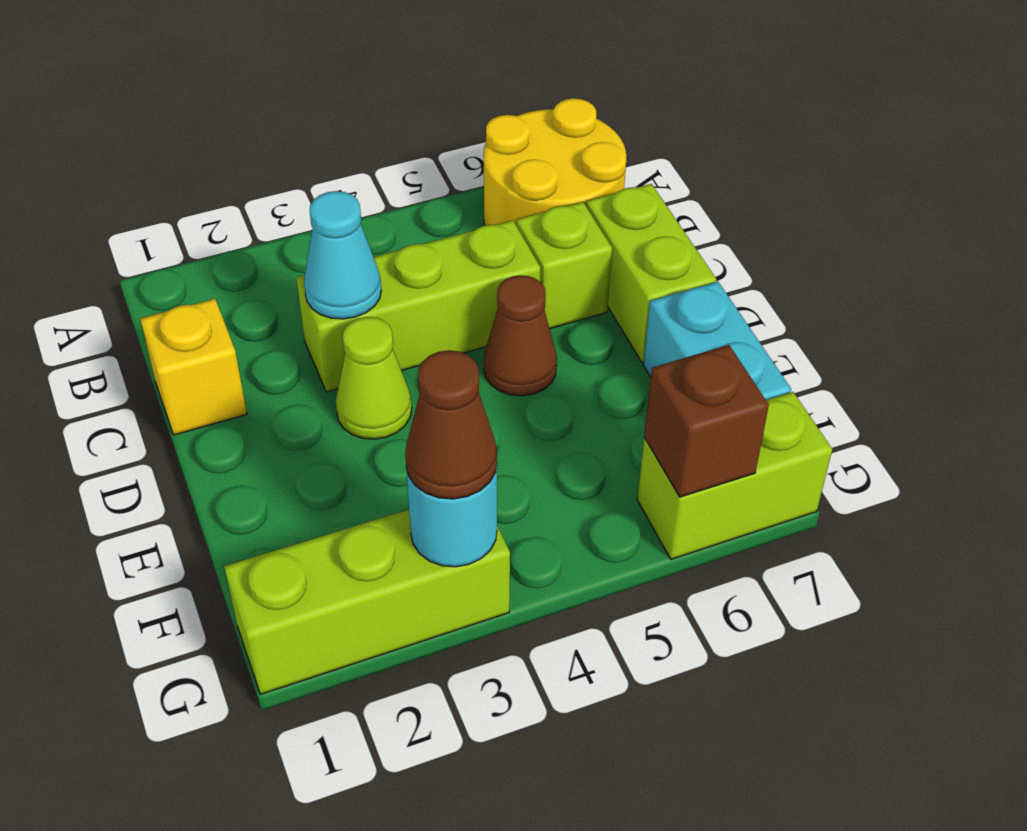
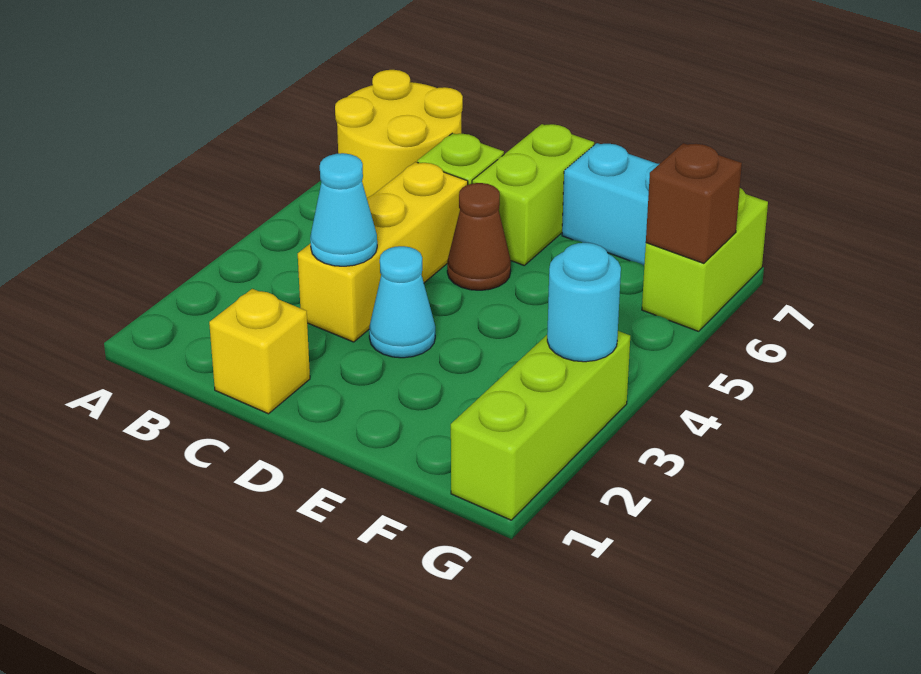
lime brick C3:C5 level 1 -> yellow brick C3:C5 level 1
lime brick C7:D7 level 1 -> lime brick D6:D7 level 1
lime cone D3 level 1 -> cyan cone D3 level 1
brown cone G3 level 3 -> none

